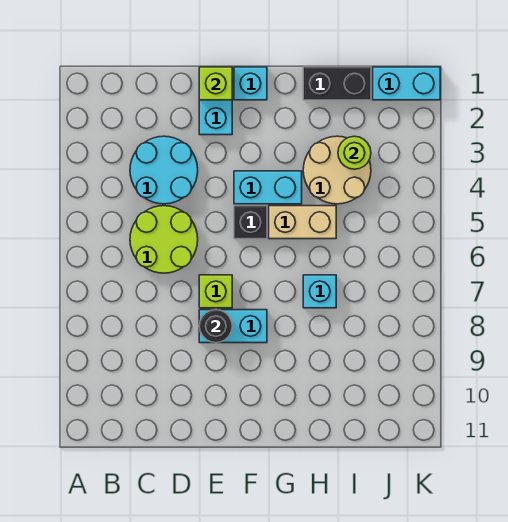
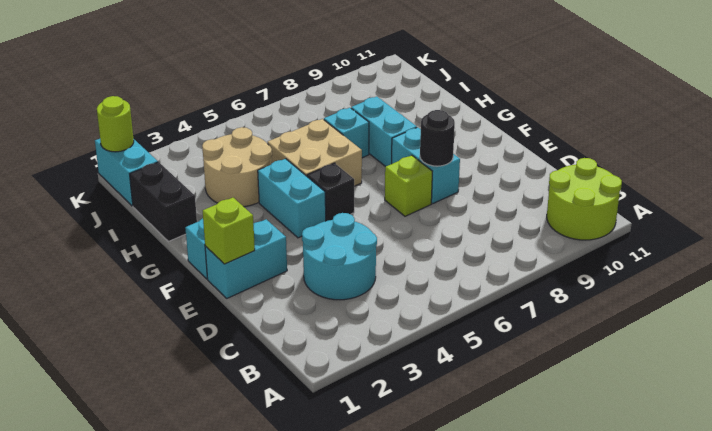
lime round brick C5:D6 level 1 -> lime round brick A10:B11 level 1
tan brick G5:H5 level 1 -> tan brick G5:H6 level 1
none -> cyan brick G8:H8 level 1
lime round brick I3 level 2 -> lime round brick K1 level 2

